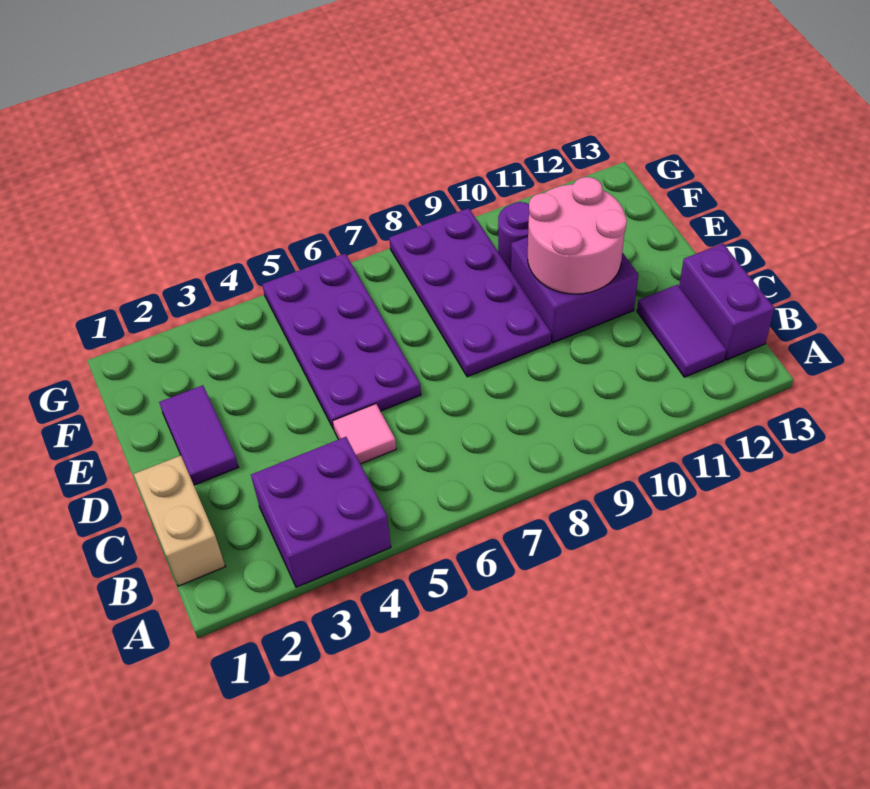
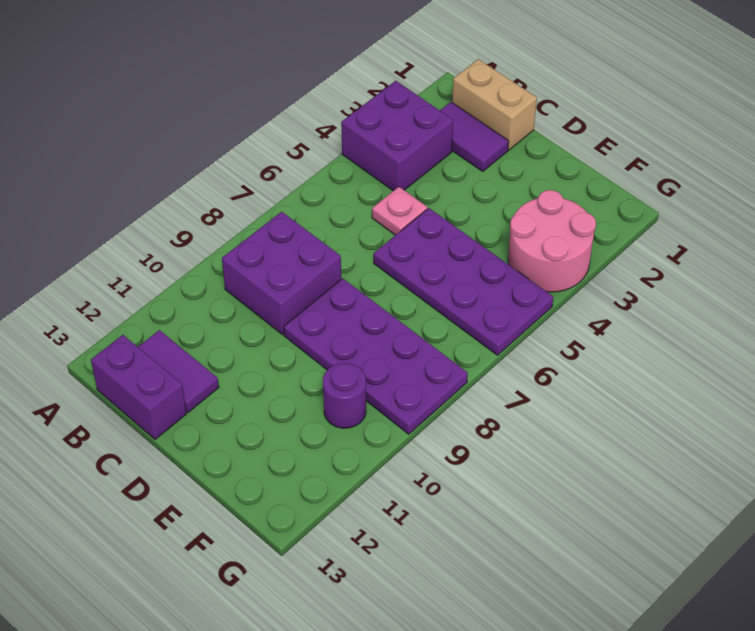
pink tile C5 level 1 -> pink plate C5 level 1
purple tile D2:E2 level 1 -> purple tile B2:C2 level 1
purple brick D10:E11 level 1 -> purple brick B8:C9 level 1
pink round brick D10:E11 level 2 -> pink round brick F3:G4 level 1

